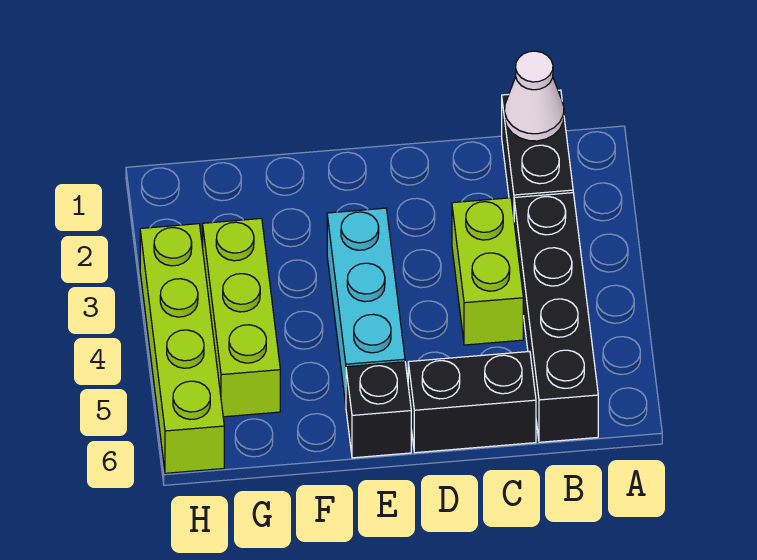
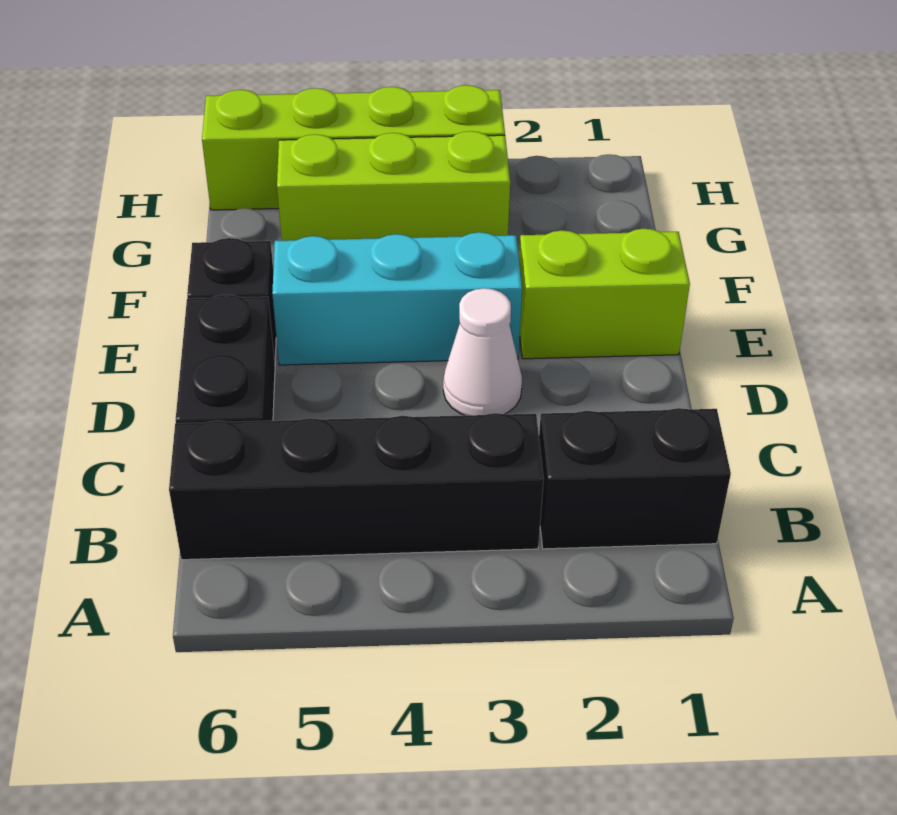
white cone B1 level 2 -> white cone D3 level 1
lime brick C3:C4 level 1 -> lime brick E1:E2 level 1

